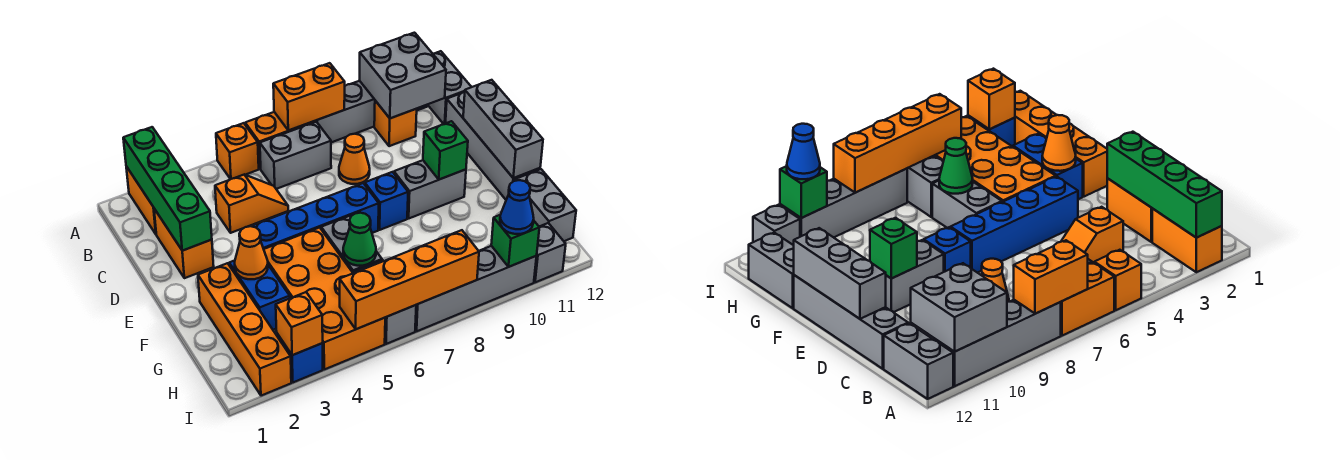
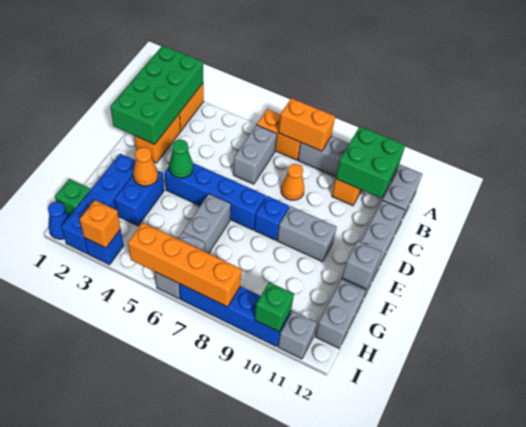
green brick A2:D2 level 2 -> green brick A1:D2 level 2
orange brick A5 level 1 -> none
grey brick A10:B11 level 2 -> green brick A10:B11 level 2
grey brick B6:B7 level 1 -> grey brick B6:C6 level 1
orange slope C4:C5 level 1 top 4 -> none
grey brick D12:F12 level 2 -> grey brick F12 level 2
green brick E10 level 2 -> green brick H1 level 1
orange brick F2:I2 level 1 -> blue brick F2:I2 level 1
orange brick F4:I5 level 1 -> none
green cone G6 level 2 -> green cone E4 level 2
grey brick I7:I10 level 1 -> blue brick I7:I10 level 1
blue cone I10 level 3 -> blue cone I1 level 1

